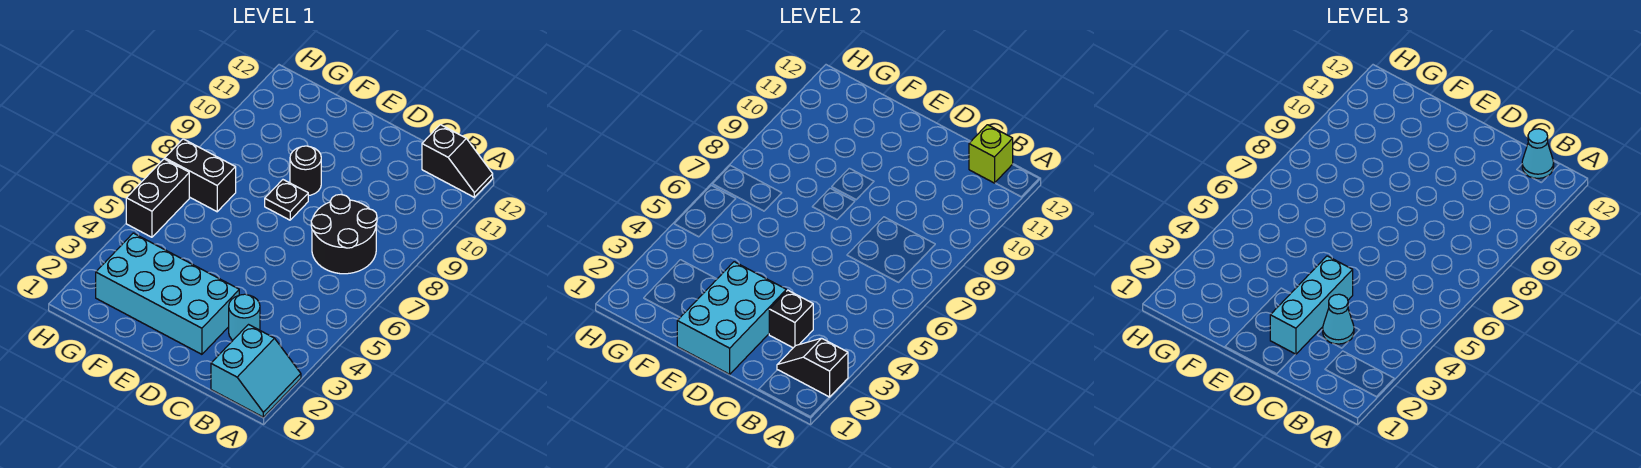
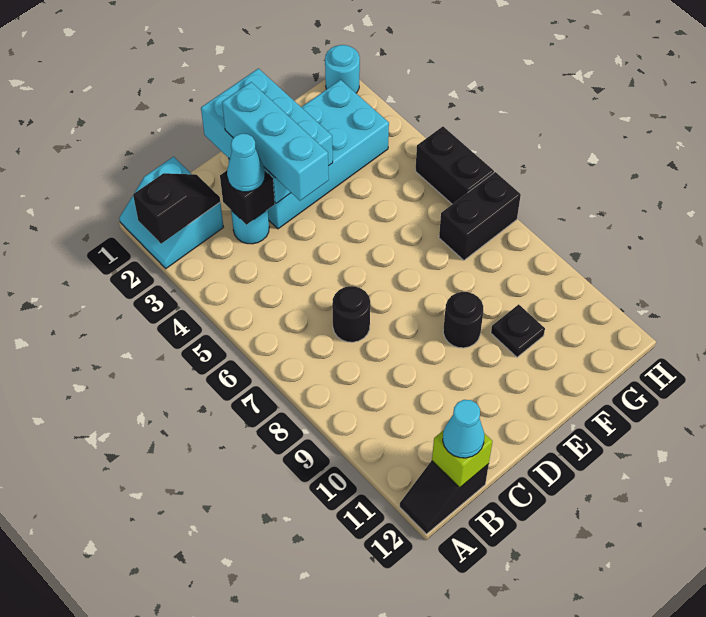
black round brick B7:C8 level 1 -> black round brick C7 level 1
black plate E8 level 1 -> black plate F10 level 1
none -> cyan round brick H1 level 1

